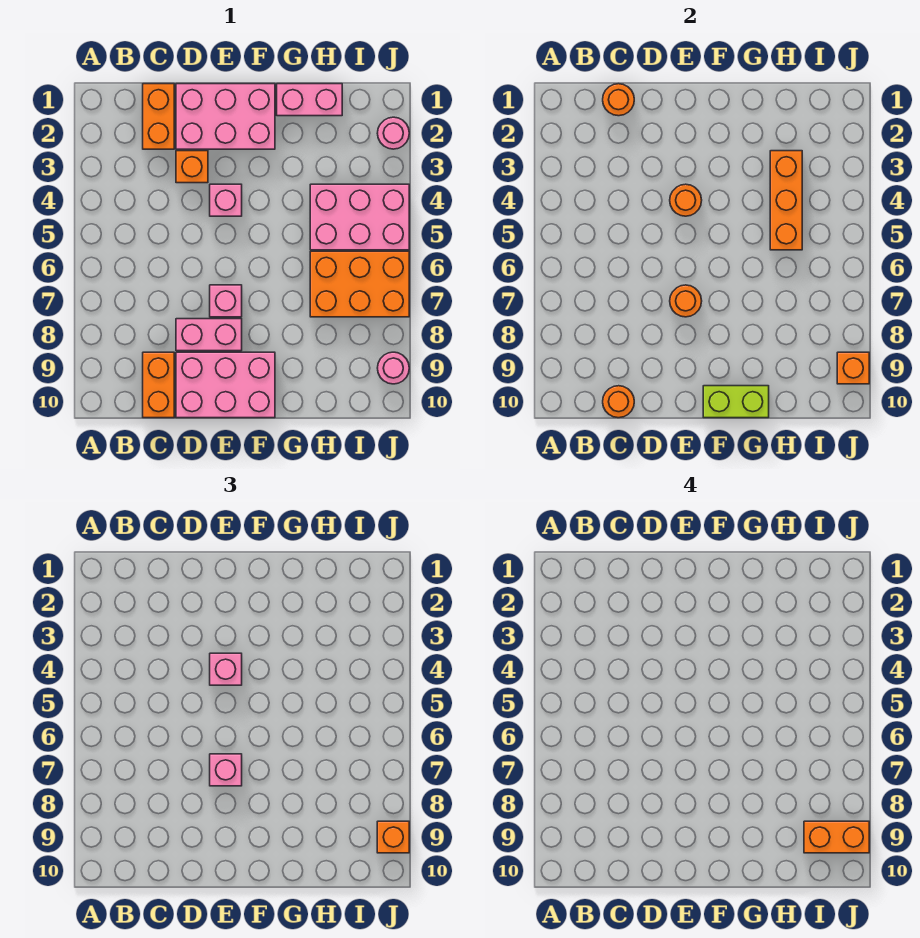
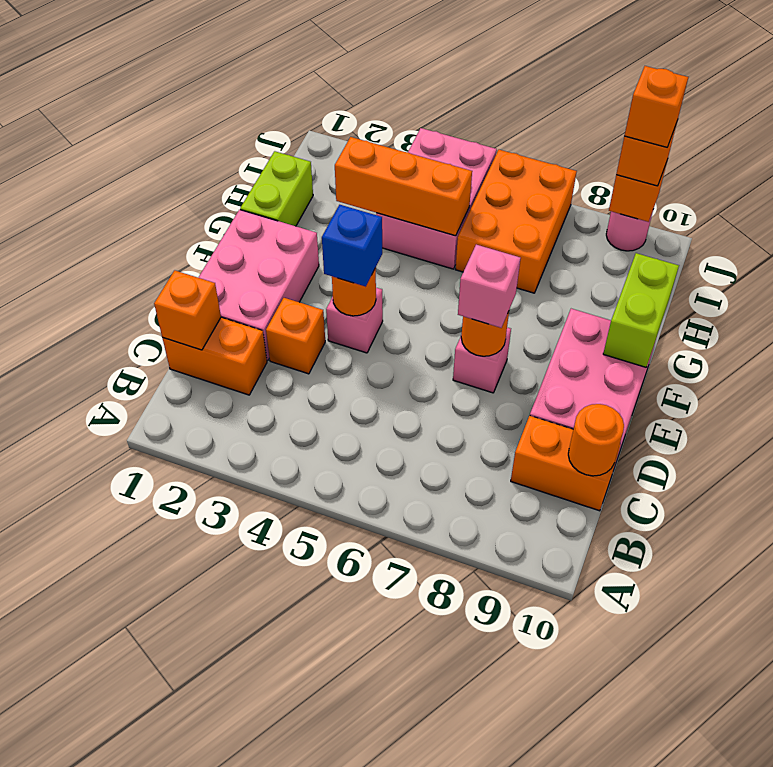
orange round brick C1 level 2 -> orange brick C1 level 2
pink brick D8:E8 level 1 -> none
pink brick E4 level 3 -> blue brick E4 level 3
pink brick G1:H1 level 1 -> lime brick G1:H1 level 1
orange brick I9:J9 level 4 -> orange brick J9 level 4
pink round brick J2 level 1 -> none

